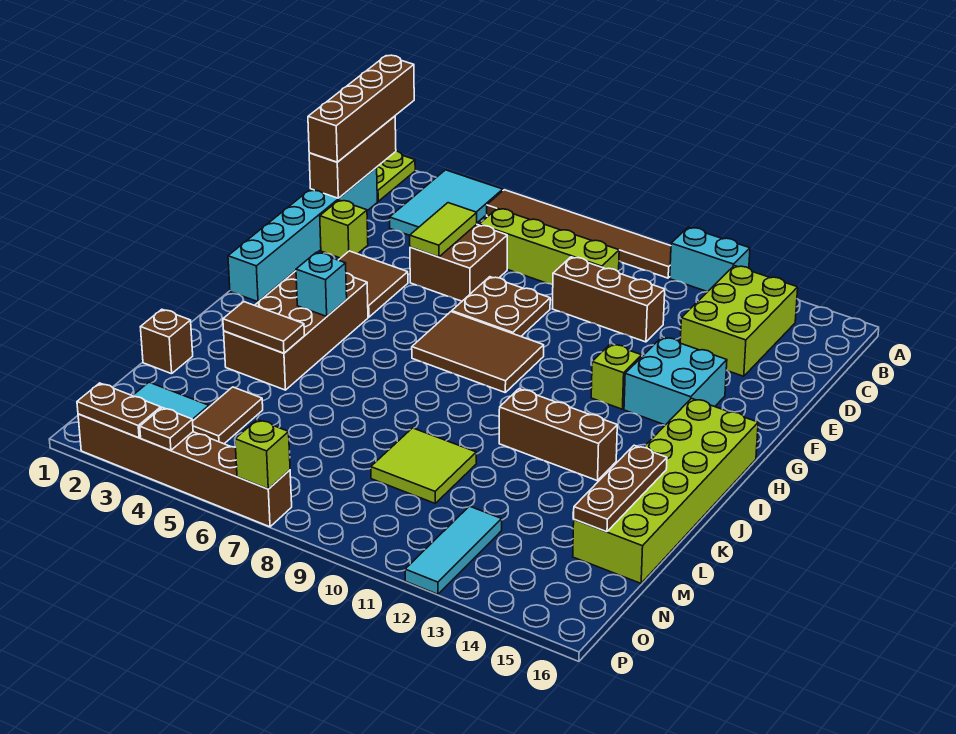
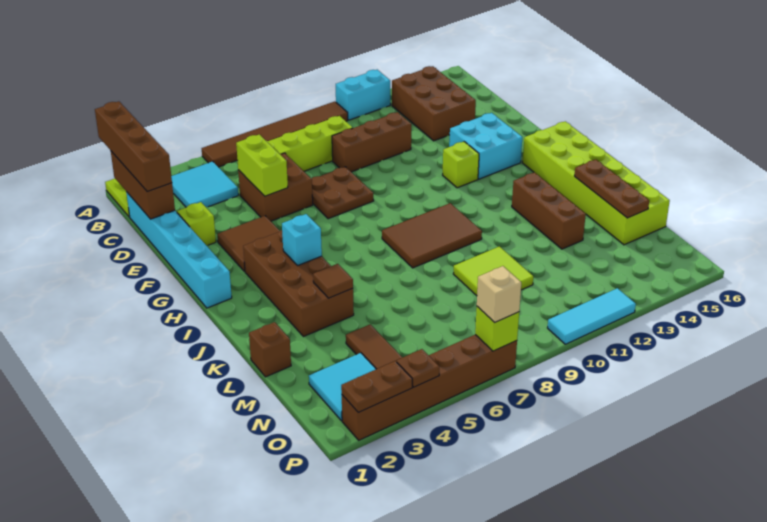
cyan tile A3:C4 level 1 -> cyan tile B3:C4 level 1
lime brick B13:D14 level 1 -> brown brick B13:D14 level 1
lime tile D5:E5 level 2 -> lime brick D5:E5 level 2
brown tile G7:H9 level 1 -> brown tile I8:J10 level 1
brown brick J11:J13 level 1 -> brown brick J13:L13 level 1
brown tile K3:K4 level 2 -> brown tile K4 level 2
cyan tile N12:P12 level 1 -> cyan tile P10:P12 level 1
none -> tan brick P7 level 3

